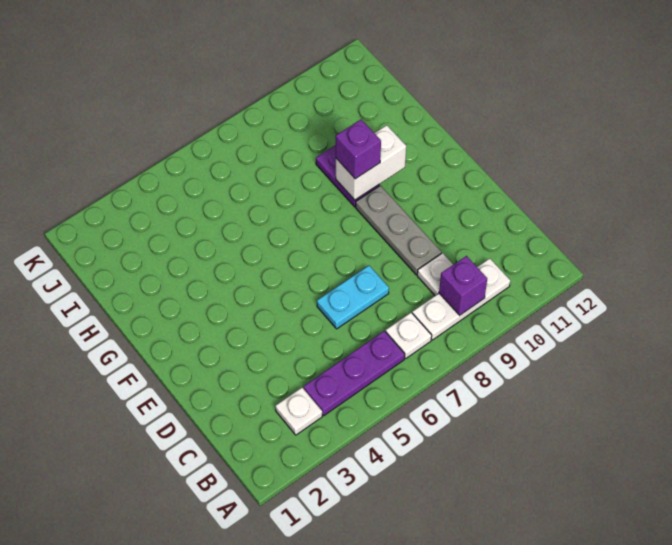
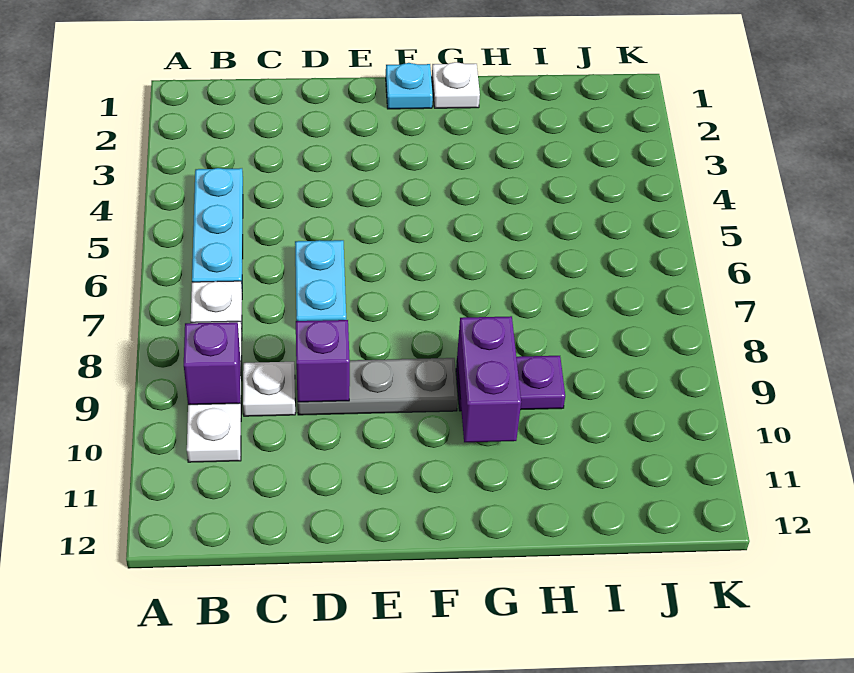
white plate B3 level 1 -> white plate G1 level 1
purple plate B4:B6 level 1 -> cyan plate B4:B6 level 1
none -> cyan plate F1 level 1
white brick G9:G10 level 2 -> purple brick G9:G10 level 2
purple brick G9 level 3 -> purple brick D9 level 2

